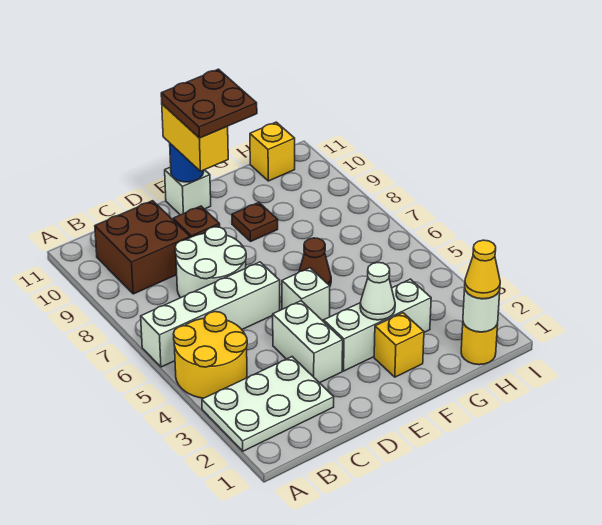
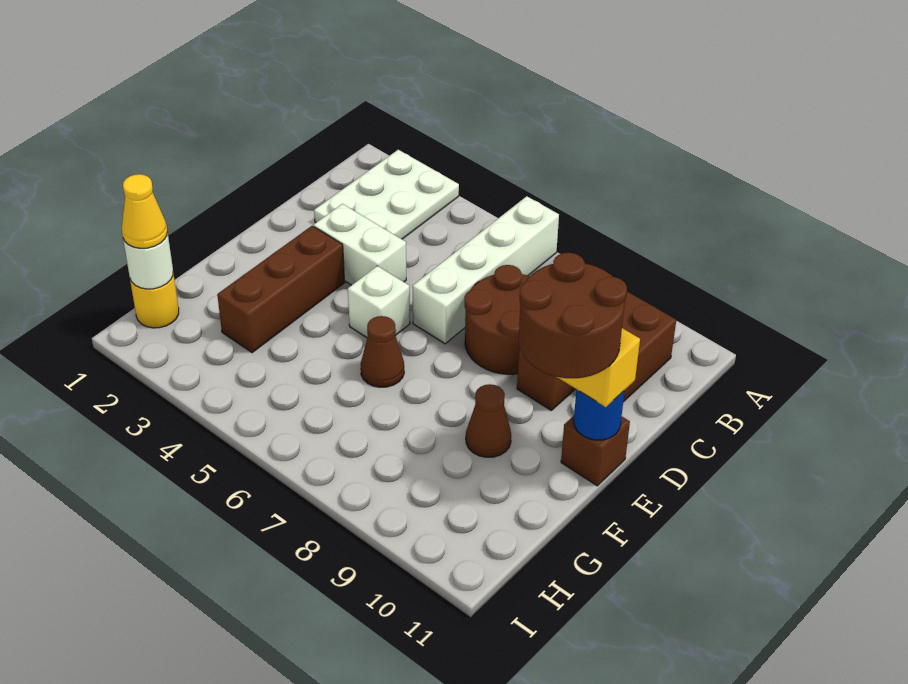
yellow round brick A4:B5 level 1 -> none
white round brick C7:D8 level 1 -> brown round brick C7:D8 level 1
white brick E3:G3 level 1 -> brown brick E3:G3 level 1
brown plate E10:F11 level 4 -> brown round brick E10:F11 level 4
white brick E11 level 1 -> brown brick E11 level 1
yellow brick F2 level 1 -> none
white cone F3 level 2 -> none
brown plate F9 level 1 -> brown cone F9 level 1
yellow brick H11 level 1 -> none

